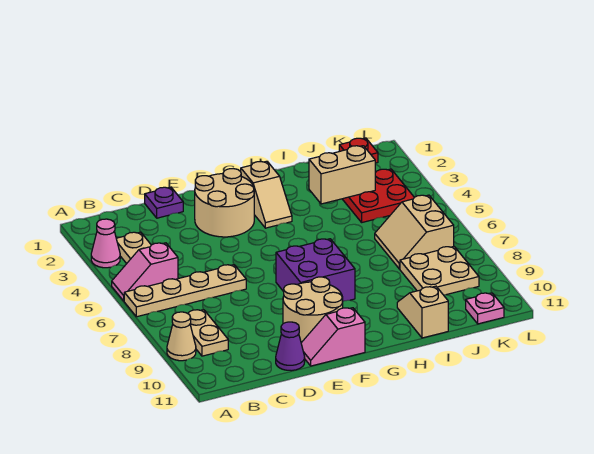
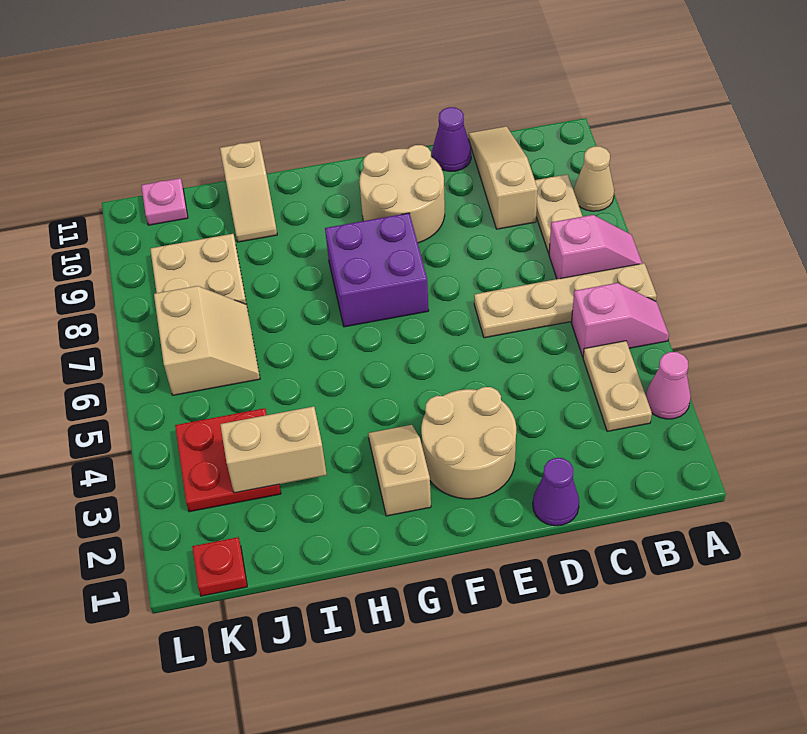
none -> tan slope C9:C11 level 1 top 9
purple plate D1 level 1 -> purple cone D1 level 1
pink slope E11:F11 level 1 top F -> pink slope A7:B7 level 1 top B

